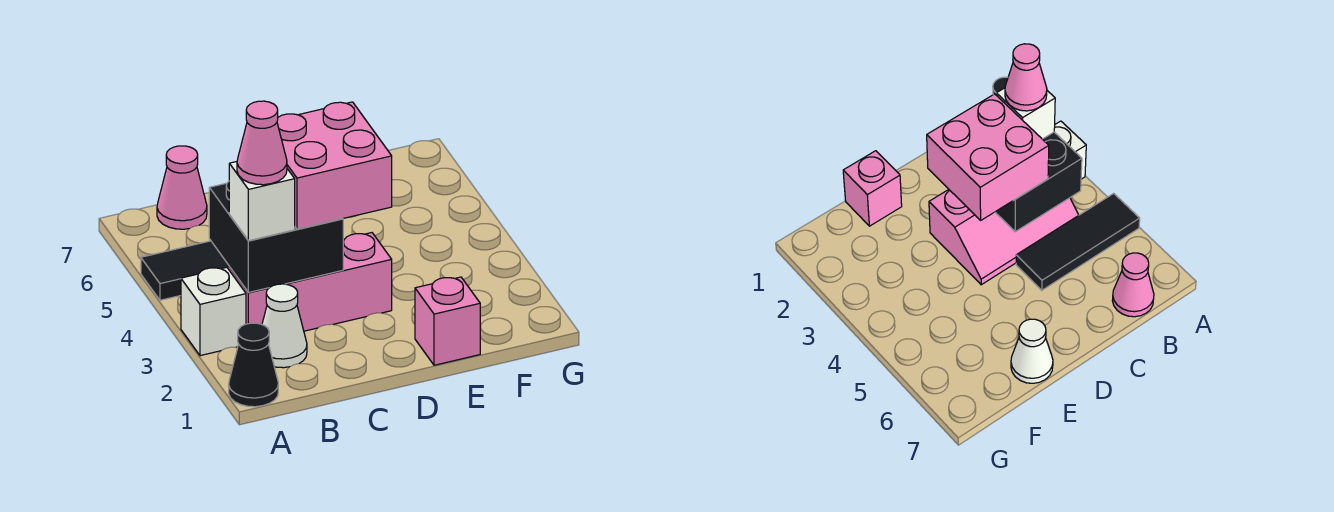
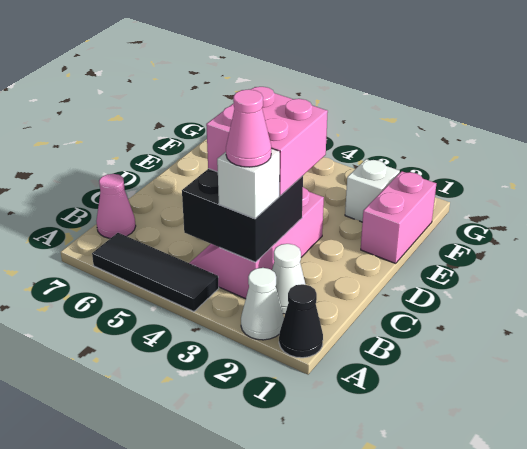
white brick A3 level 1 -> white brick F2 level 1
black tile A5:C5 level 1 -> black tile A4:A6 level 1
pink brick E1 level 1 -> pink brick E1:F1 level 1
white cone E7 level 1 -> white cone A2 level 1

